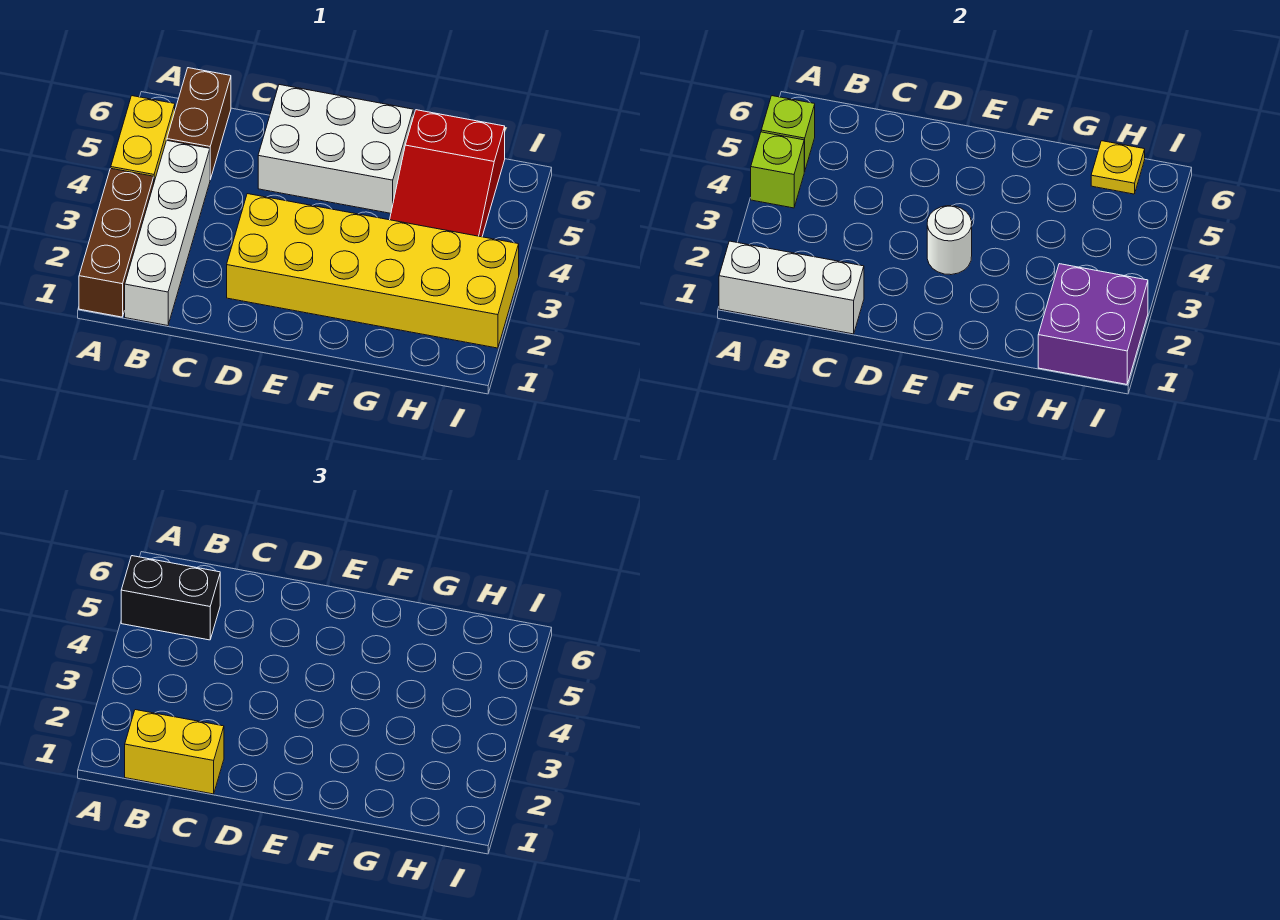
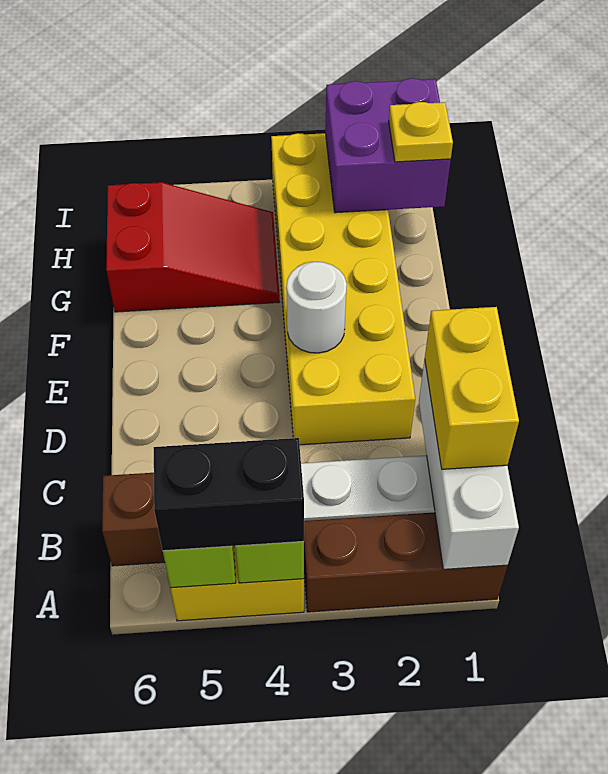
black brick A5:B5 level 3 -> black brick A4:A5 level 3
white brick D5:F6 level 1 -> none
yellow plate H6 level 2 -> yellow plate H1 level 3

